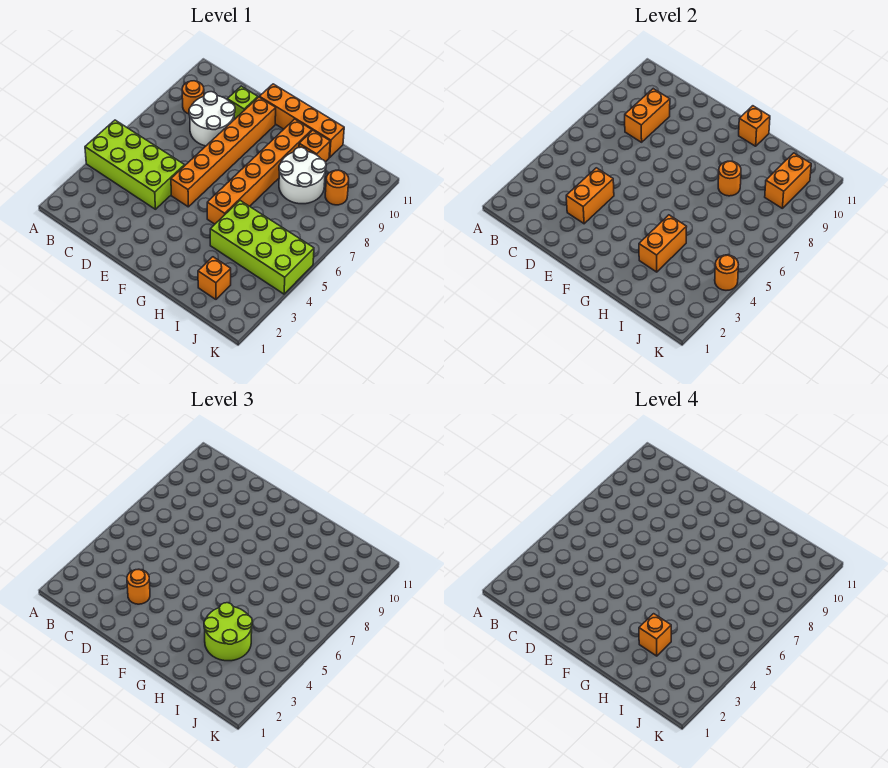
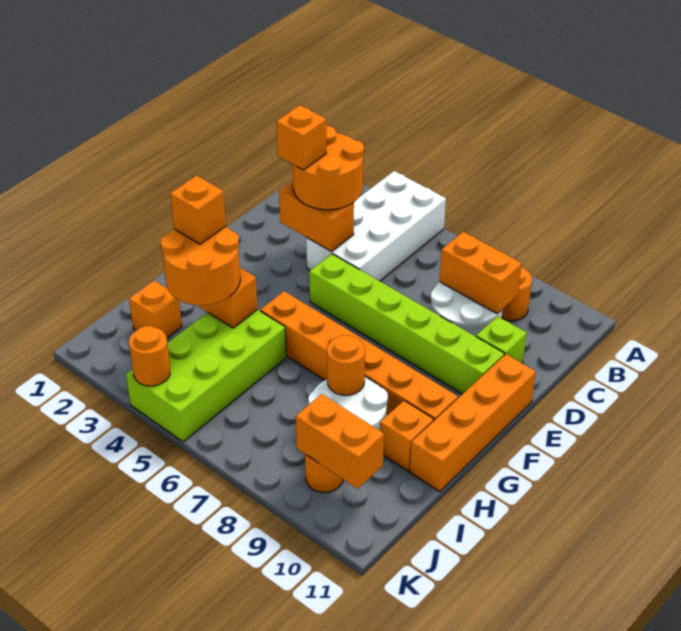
lime brick A4:D5 level 1 -> white brick A4:D5 level 1
orange round brick D3 level 3 -> orange round brick C3:D4 level 3
orange brick E5:E10 level 1 -> lime brick E5:E10 level 1
orange brick G11 level 2 -> orange brick D3 level 4
lime round brick H3:I4 level 3 -> orange round brick H3:I4 level 3

